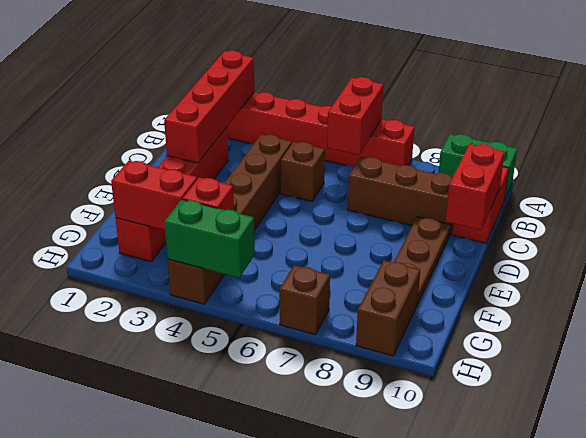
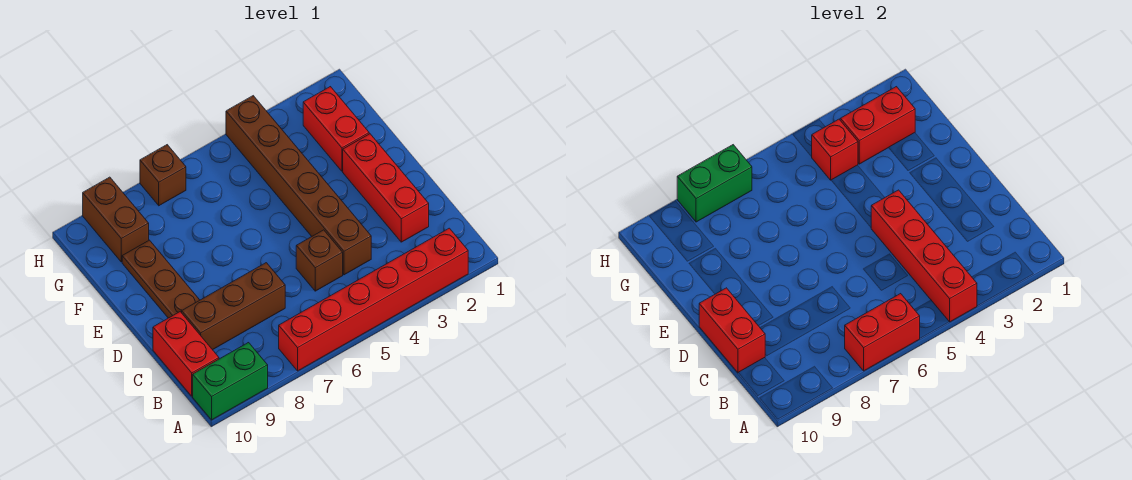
red brick A2:D2 level 2 -> red brick A4:D4 level 2
red brick A6:B6 level 2 -> red brick A6:A7 level 2
green brick H4:H5 level 2 -> green brick H7:H8 level 2

